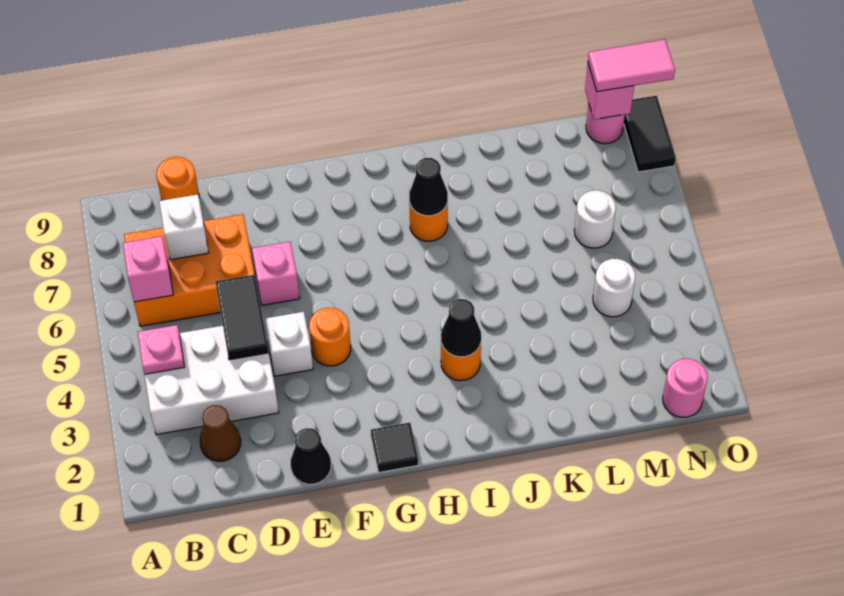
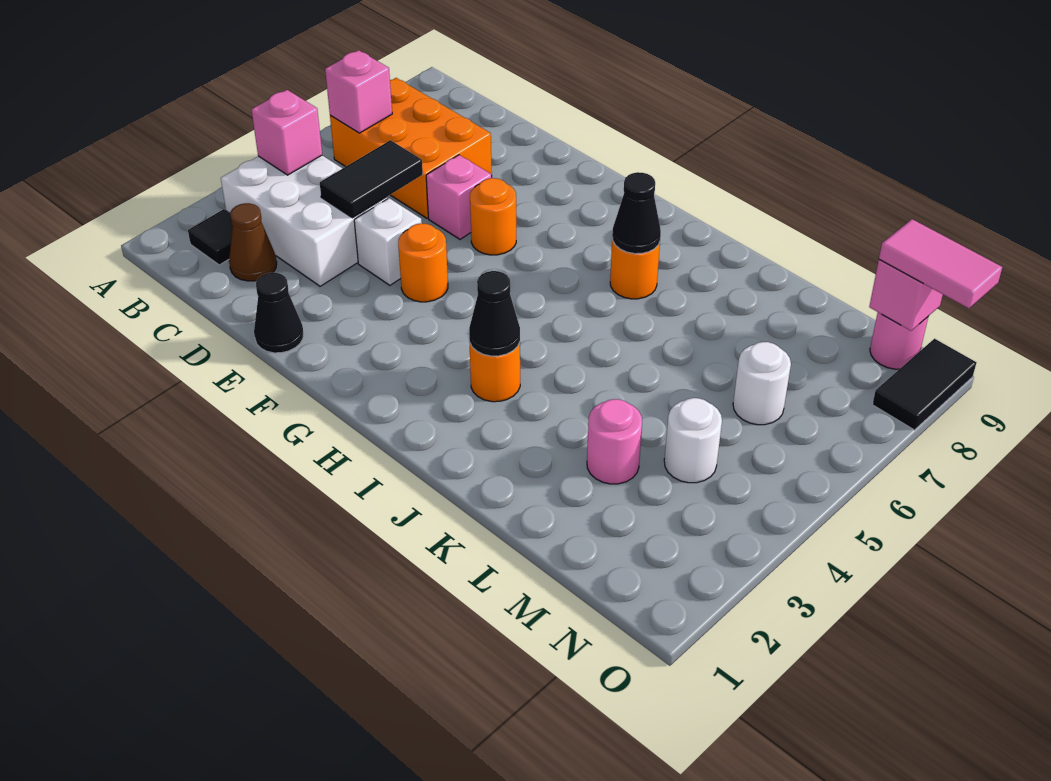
pink plate B4 level 2 -> pink brick B4 level 2
white brick C7 level 2 -> none
orange round brick C9 level 1 -> orange round brick F6 level 1
black tile G1 level 1 -> black tile B2 level 1
pink round brick N1 level 1 -> pink round brick L3 level 1

